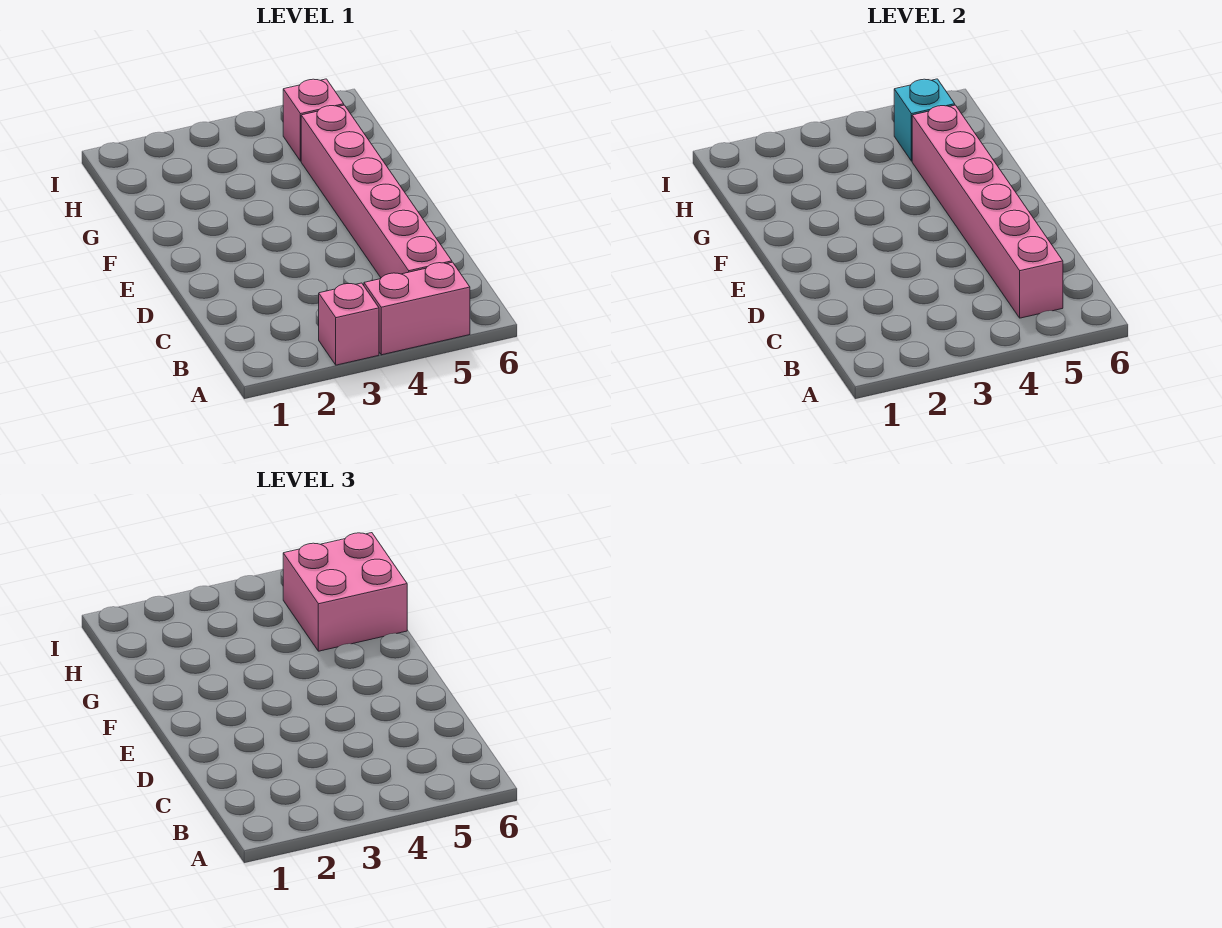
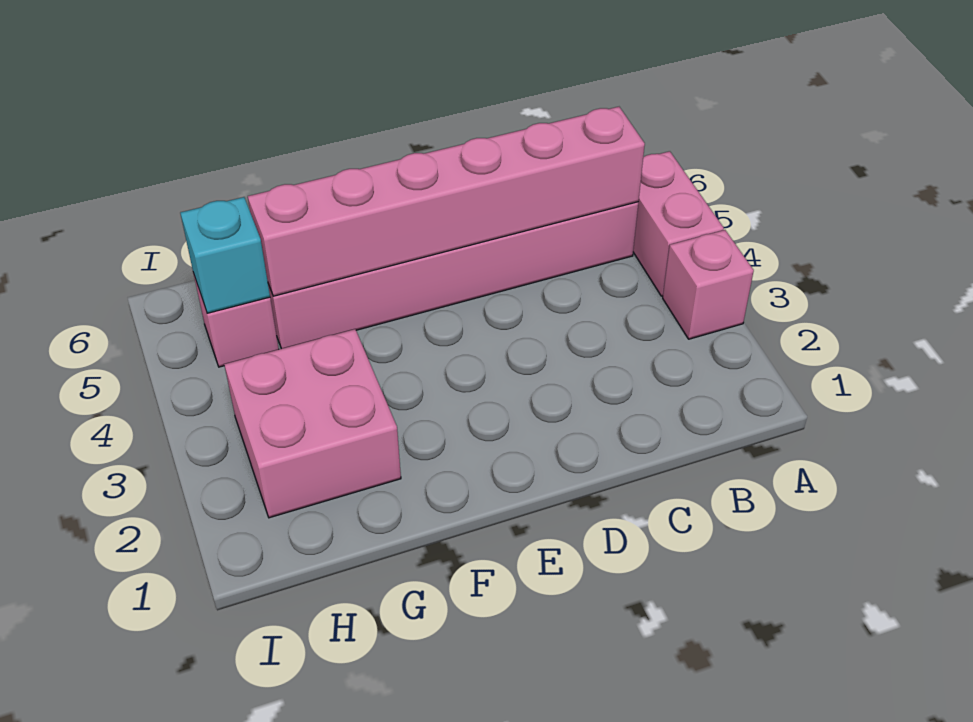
pink brick G5:H6 level 3 -> pink brick G2:H3 level 1

